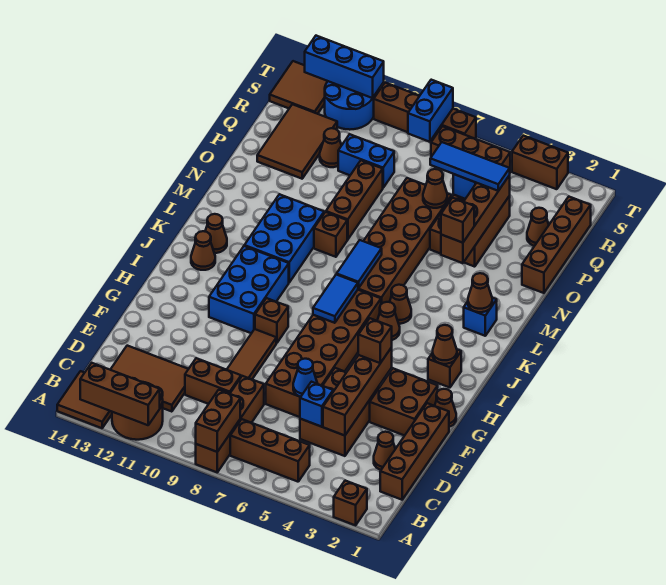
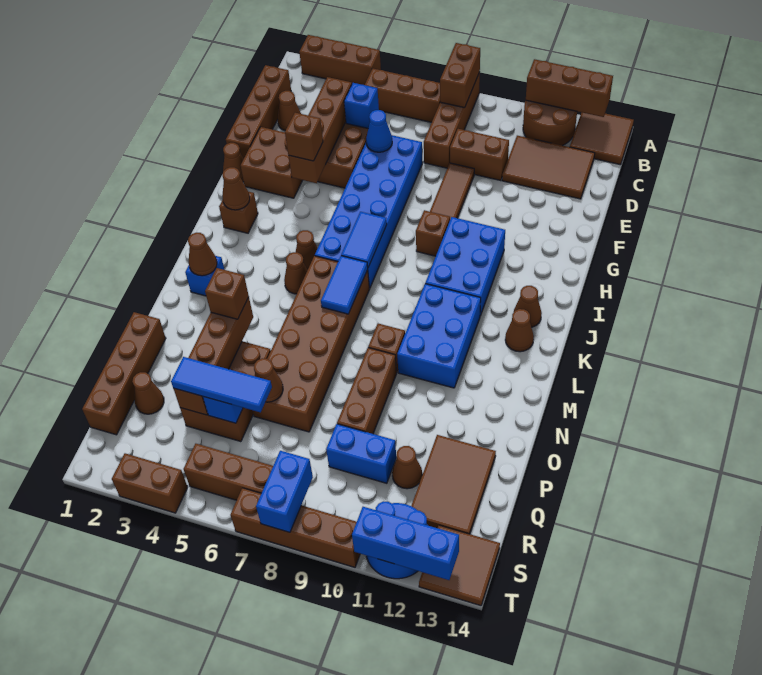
brown brick A2 level 1 -> brown brick A2:A4 level 1
brown brick E6:J7 level 1 -> blue brick E6:J7 level 1

